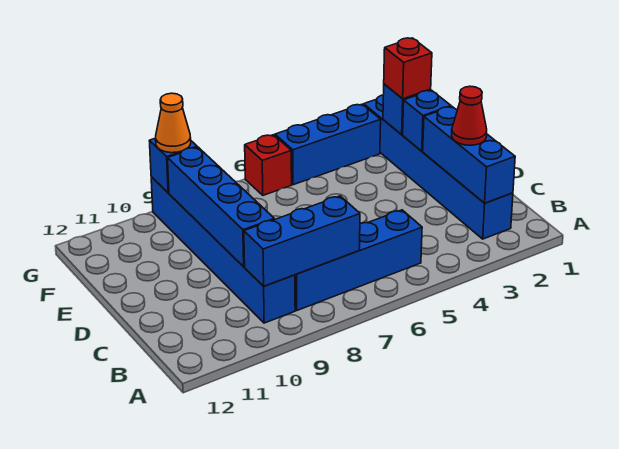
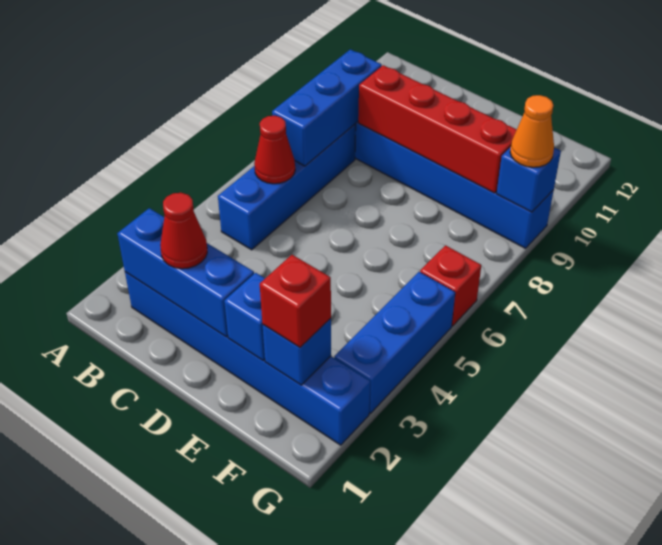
none -> red cone B6 level 2
blue brick C9:F9 level 2 -> red brick C9:F9 level 2

